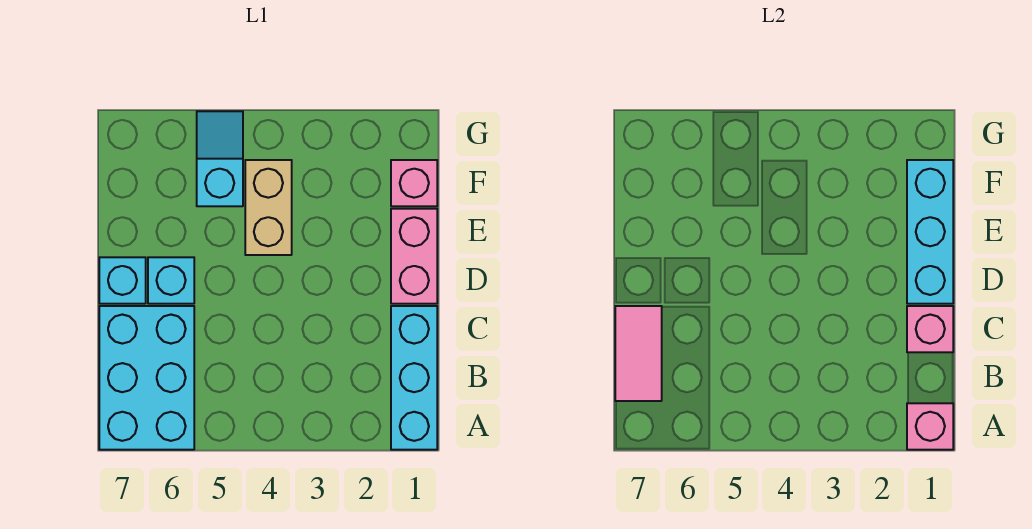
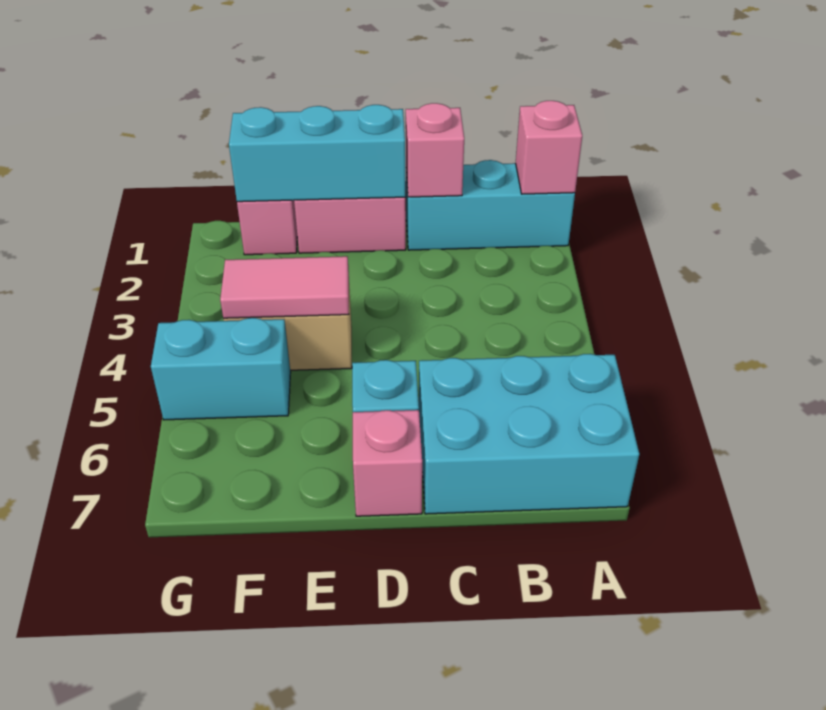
pink tile B7:C7 level 2 -> pink tile E4:F4 level 2
cyan brick D7 level 1 -> pink brick D7 level 1
cyan slope F5:G5 level 1 top F -> cyan brick F5:G5 level 1

